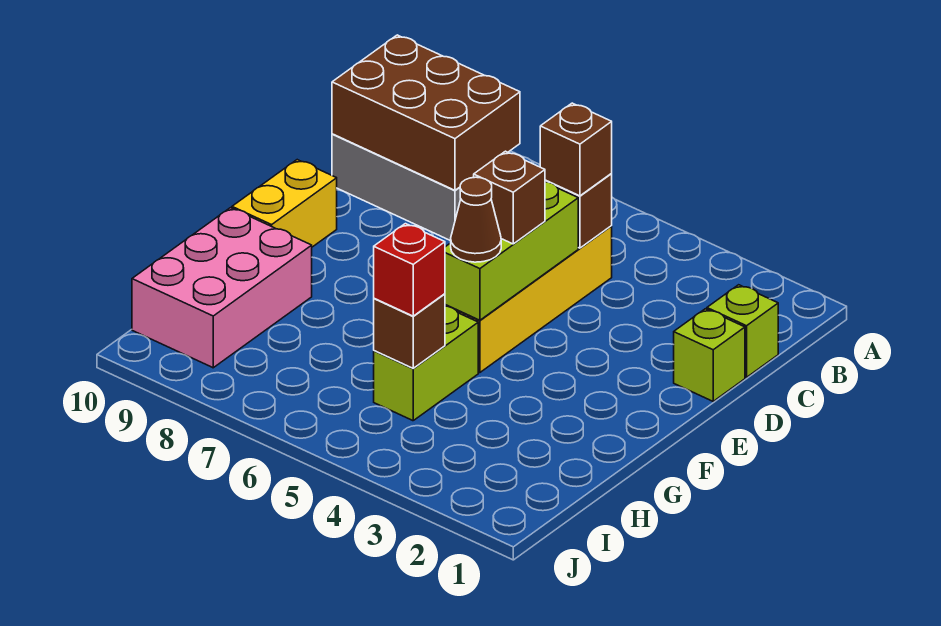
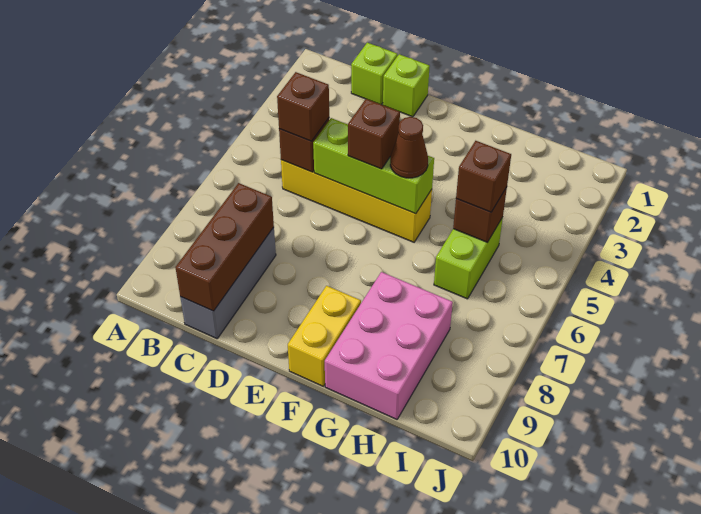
brown brick B8:C10 level 2 -> brown brick C8:C10 level 2
yellow brick E10:F10 level 1 -> yellow brick F9:F10 level 1
lime brick G5:H5 level 1 -> lime brick H5:H6 level 1
pink brick G9:I10 level 1 -> pink brick G8:H10 level 1
red brick H5 level 3 -> brown brick H5 level 3

